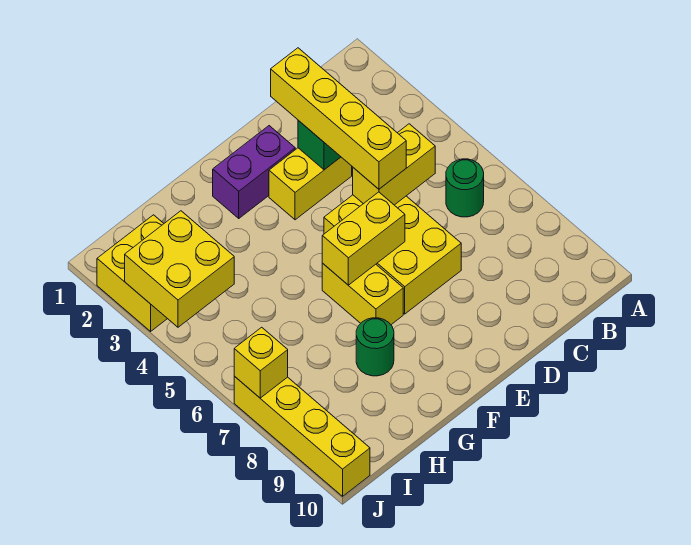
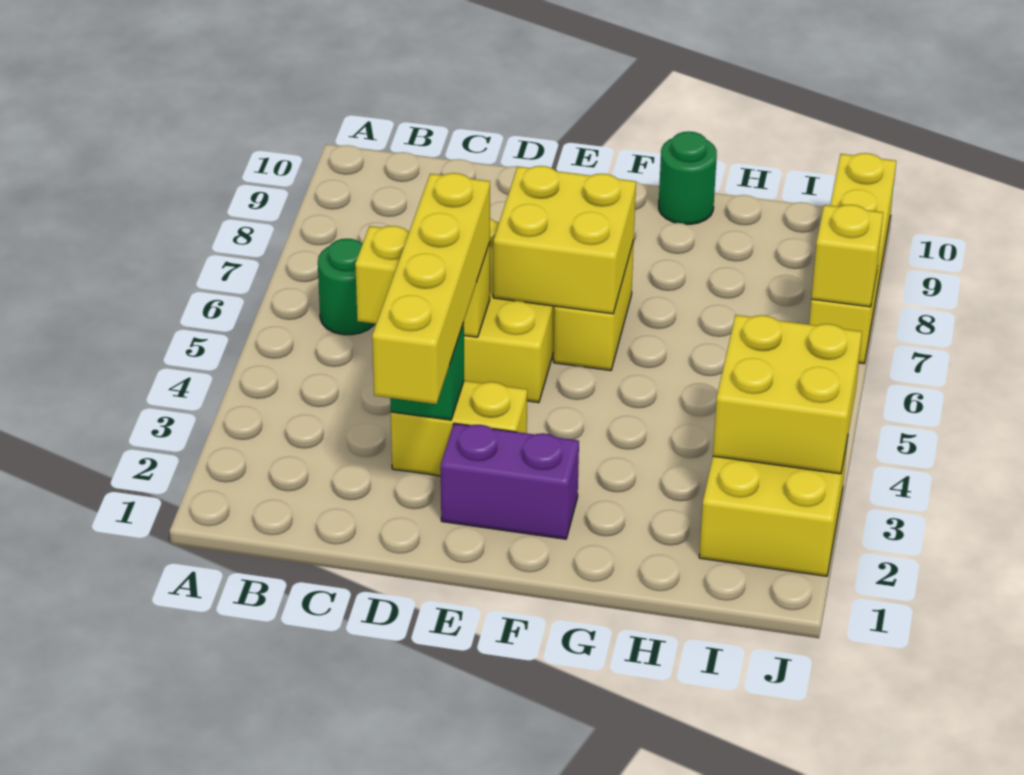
yellow brick E6:F6 level 2 -> yellow brick E6:F7 level 2
green round brick G8 level 1 -> green round brick G10 level 1

